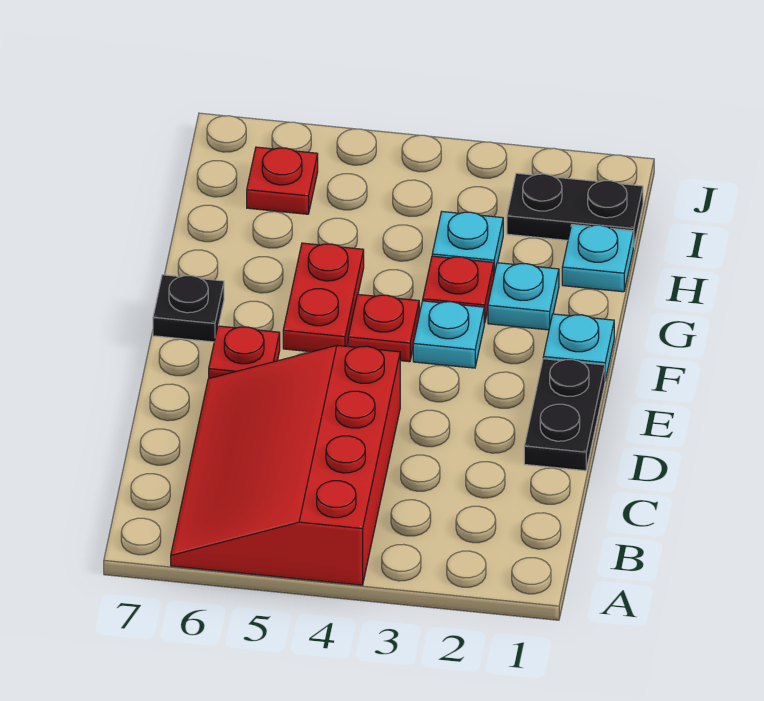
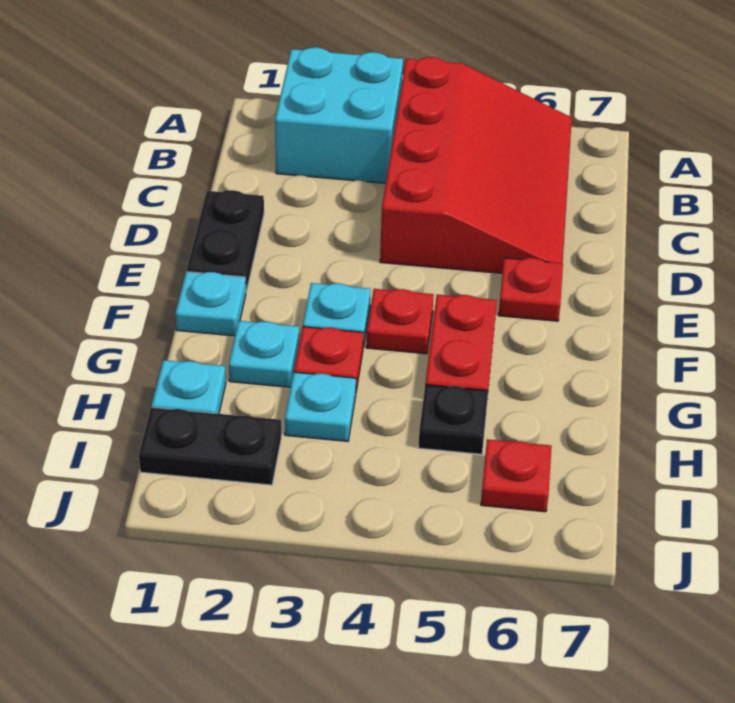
none -> cyan brick A2:B3 level 1
black plate F7 level 1 -> black plate H5 level 1

